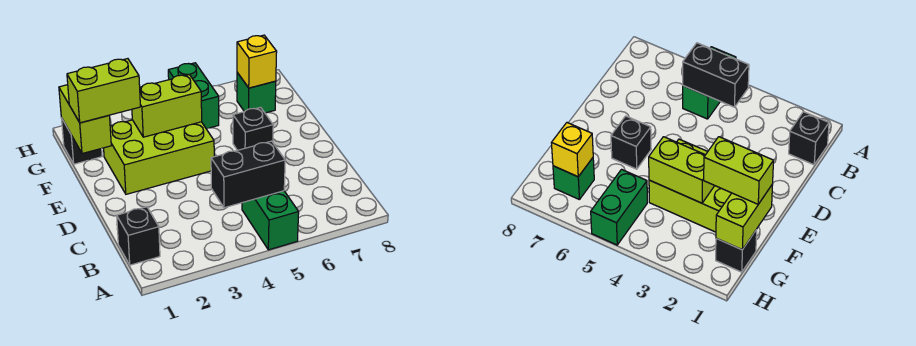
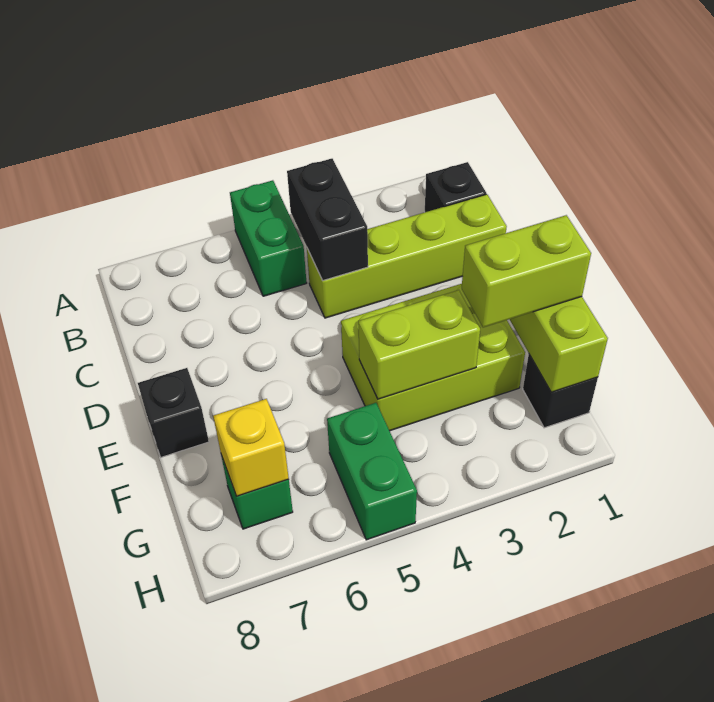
black brick B4:B5 level 2 -> black brick B4:C4 level 2
none -> lime brick C1:C4 level 1
black brick E6 level 1 -> black brick E8 level 1

